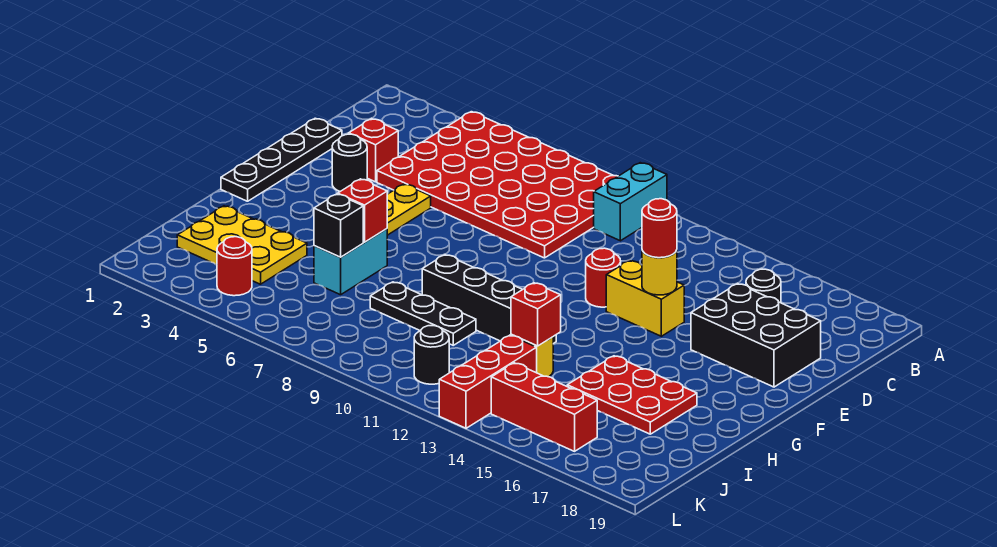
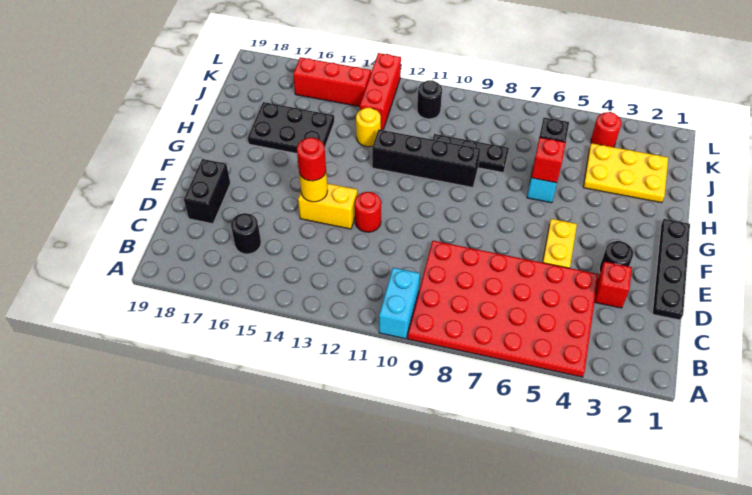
black brick D16:E18 level 1 -> black brick D18:E18 level 1
red plate H15:I17 level 1 -> black plate H15:I17 level 1
red brick I13 level 2 -> none

